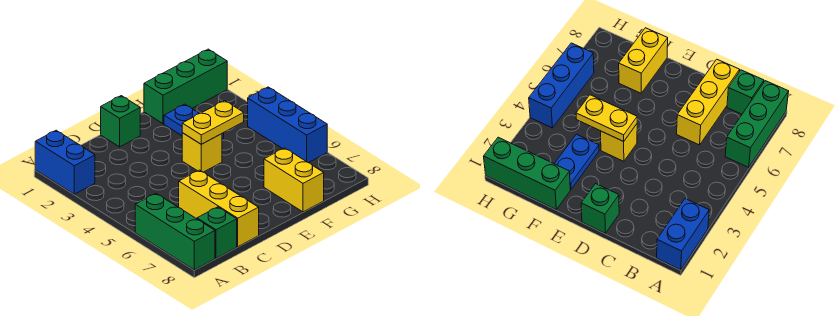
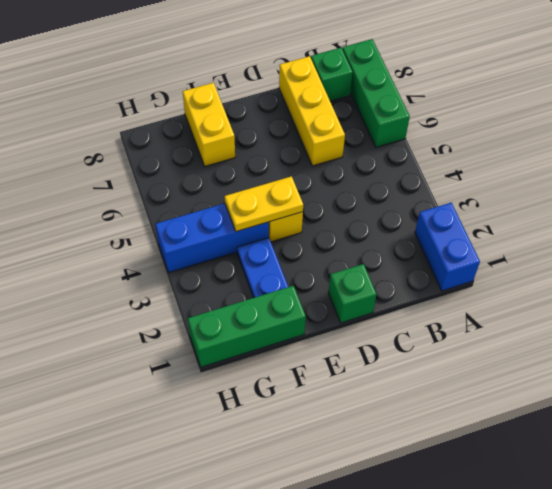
blue brick H4:H6 level 1 -> blue brick F4:H4 level 1

